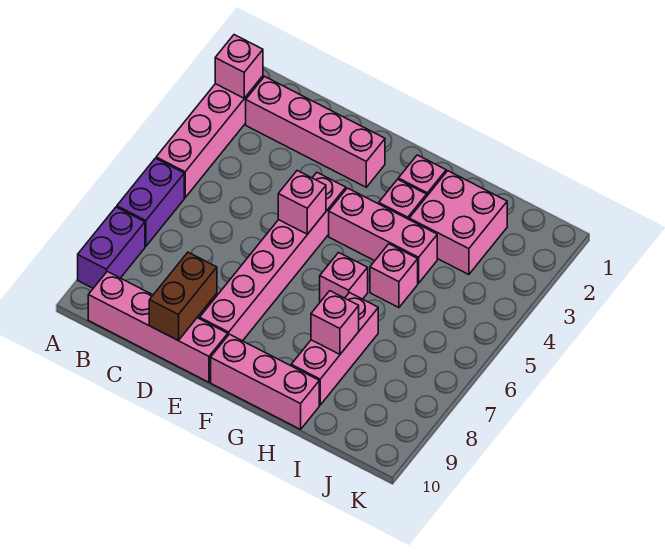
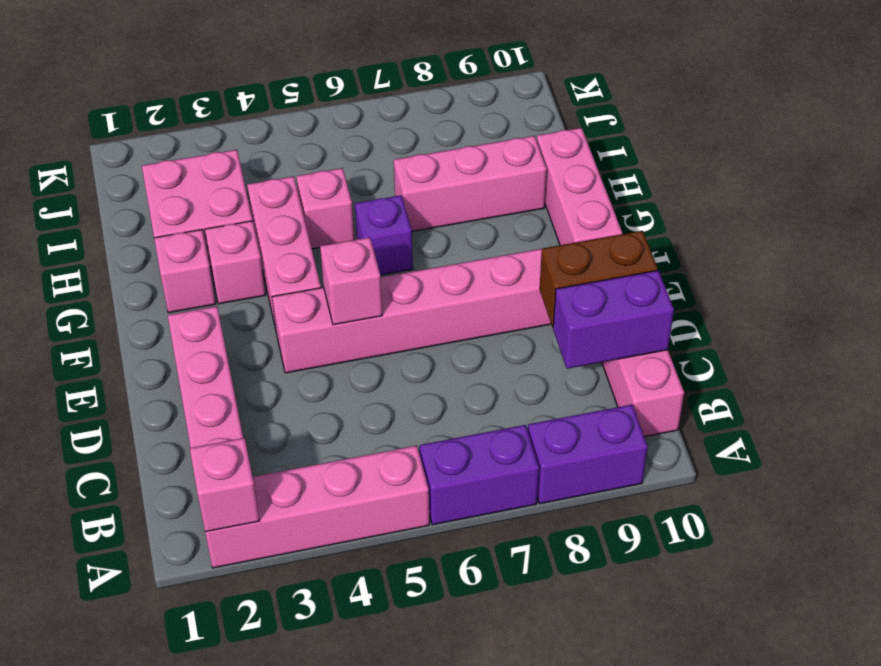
none -> purple brick C9:C10 level 2
pink brick G6 level 1 -> purple brick G6 level 1
pink brick H8 level 2 -> none

